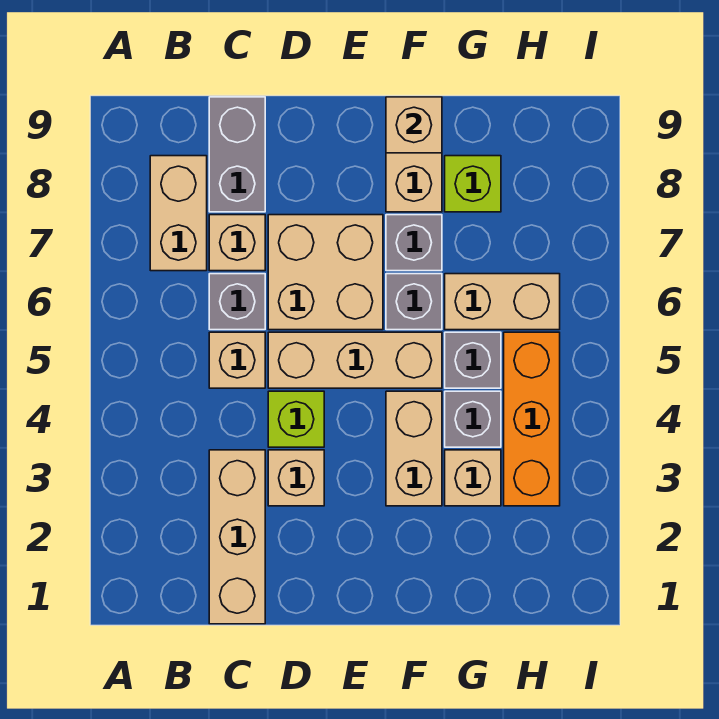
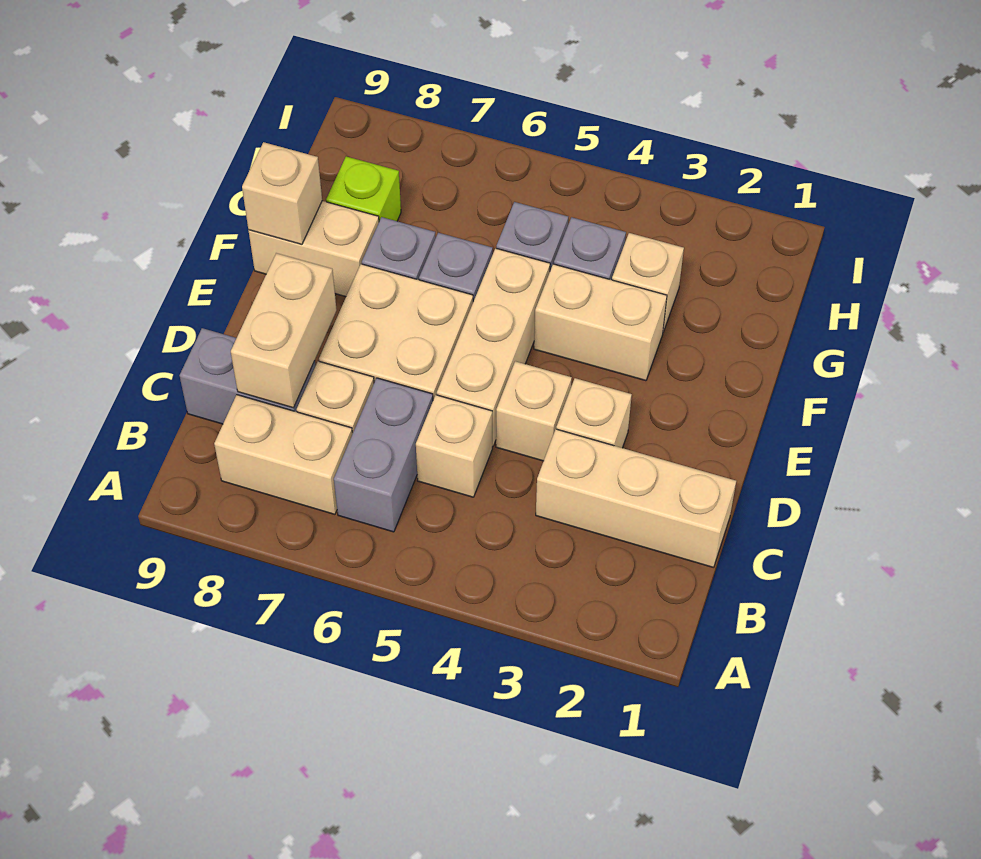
grey brick C6 level 1 -> grey brick B6:C6 level 1
lime brick D4 level 1 -> tan brick D4 level 1
tan brick G6:H6 level 1 -> tan brick C8:D8 level 2
orange brick H3:H5 level 1 -> none

